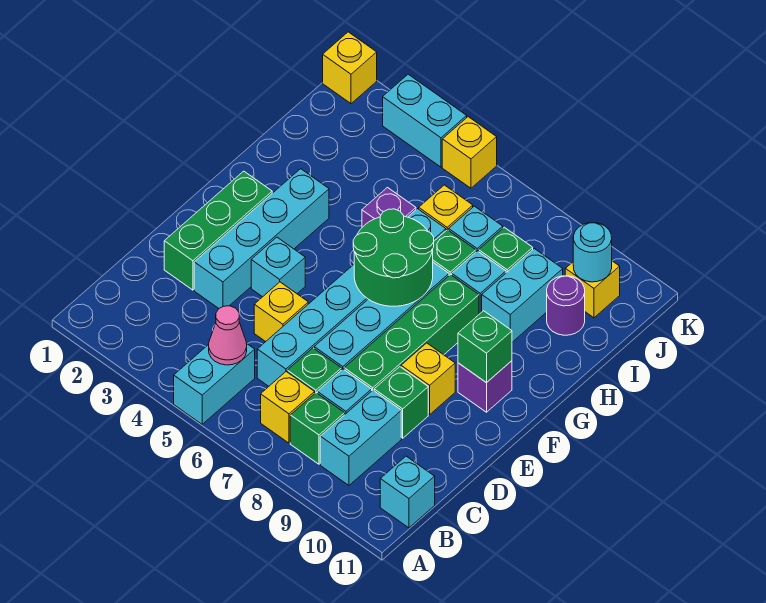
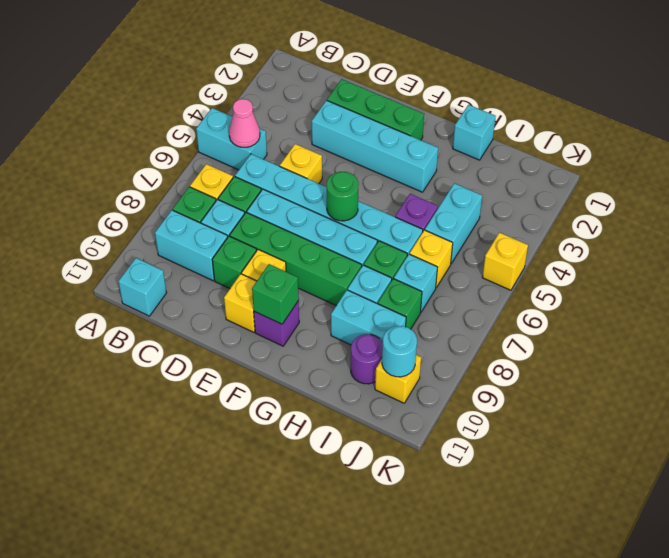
cyan brick E4 level 1 -> cyan brick H1 level 1
green round brick F6:G7 level 2 -> green round brick F6 level 2
yellow brick K1 level 1 -> yellow brick E10 level 1
cyan brick K3:K4 level 1 -> cyan brick I4:I5 level 1

